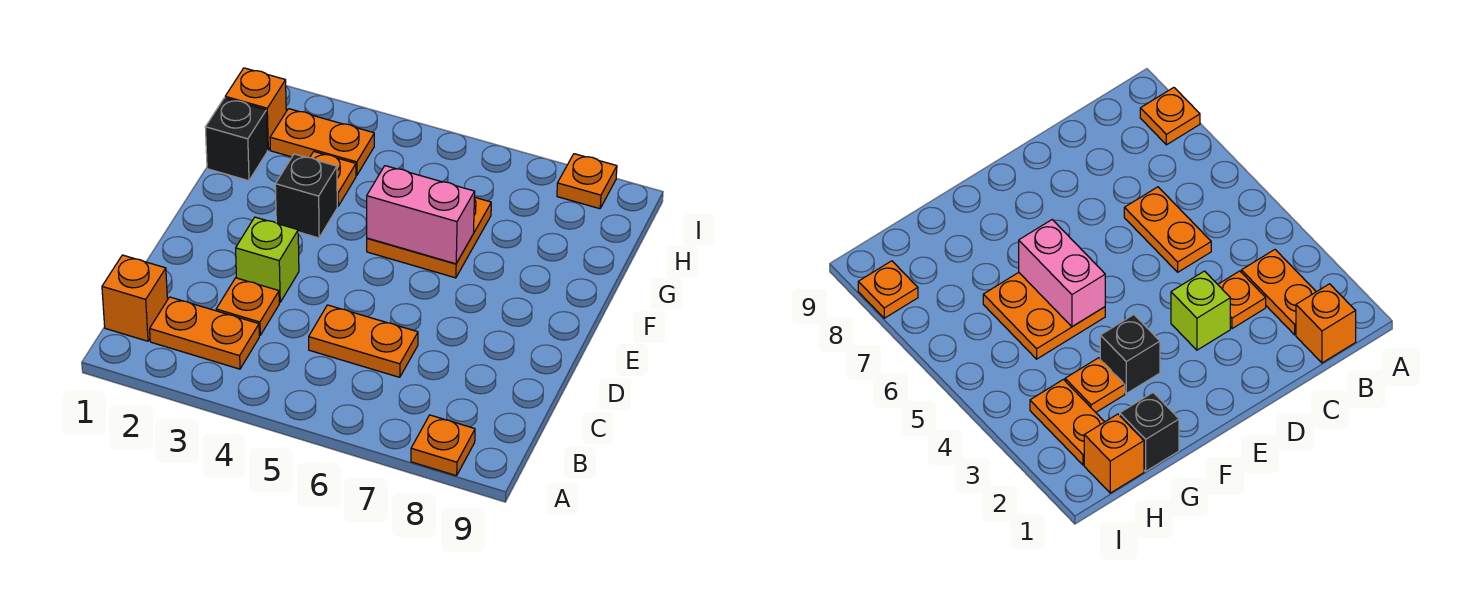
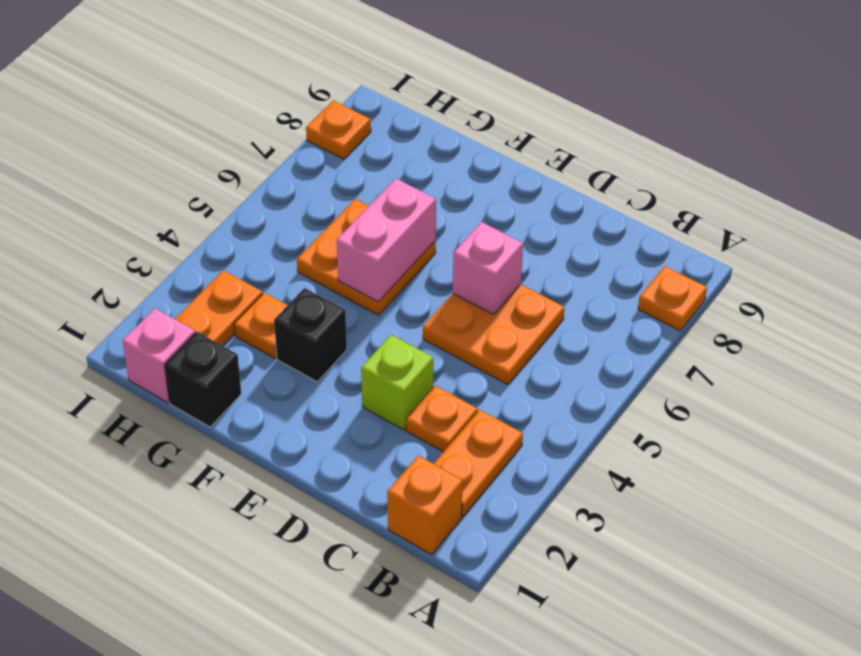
orange plate C5:C6 level 1 -> orange plate C5:D6 level 1
none -> pink brick D6 level 2
orange brick H1 level 1 -> pink brick H1 level 1

